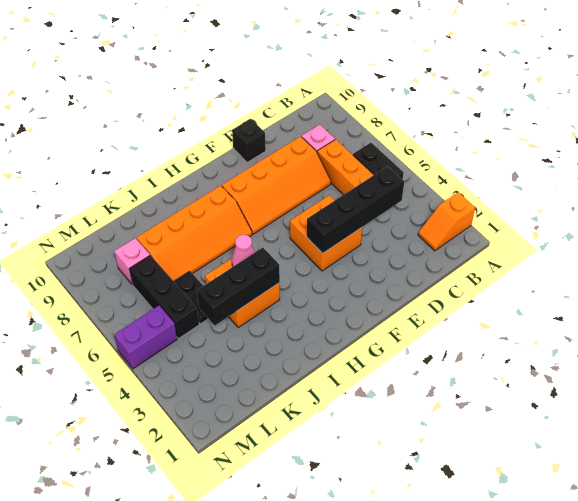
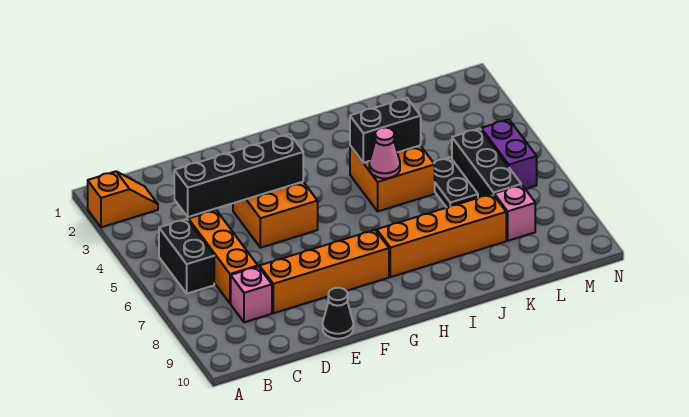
black brick E10 level 1 -> black cone E10 level 1
black brick I4:K4 level 2 -> black brick I4:J4 level 2
purple brick M5:N5 level 1 -> purple brick M5:M6 level 1

